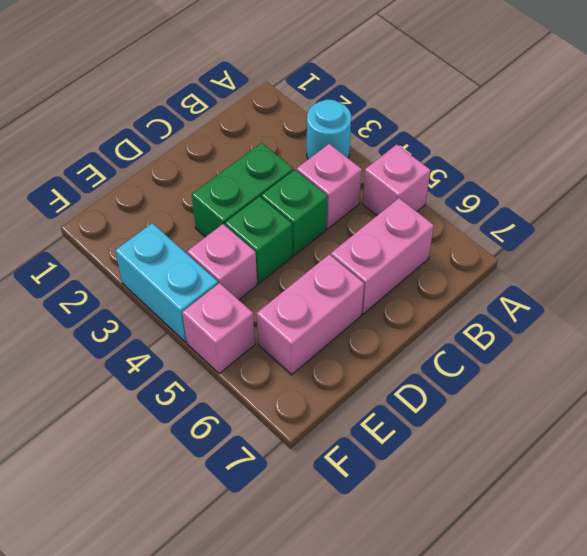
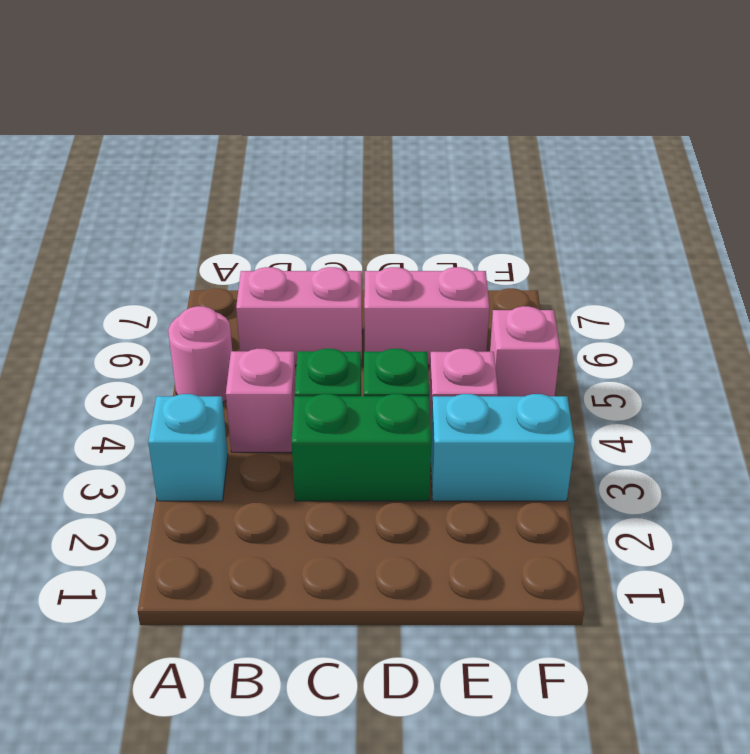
cyan round brick A3 level 1 -> cyan brick A3 level 1
pink brick A5 level 1 -> pink round brick A5 level 1
cyan brick F3:F4 level 1 -> cyan brick E3:F3 level 1

